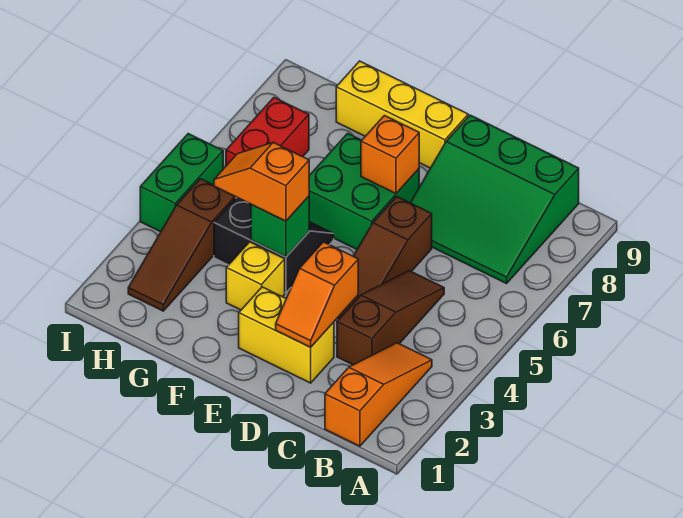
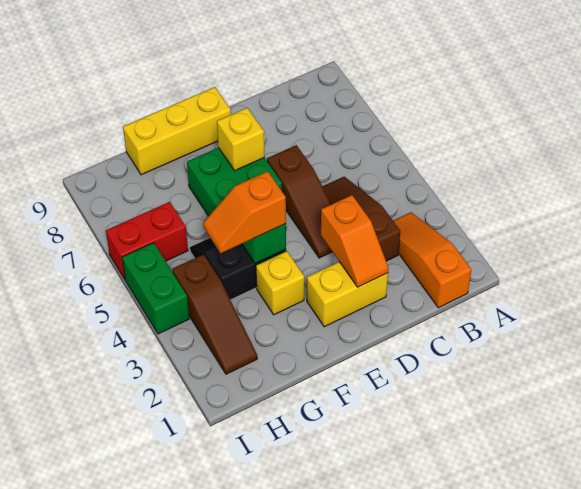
green slope B7:D9 level 1 top 9 -> none
orange brick E7 level 2 -> yellow brick E7 level 2
red brick H6:H7 level 1 -> red brick H6:I6 level 1

